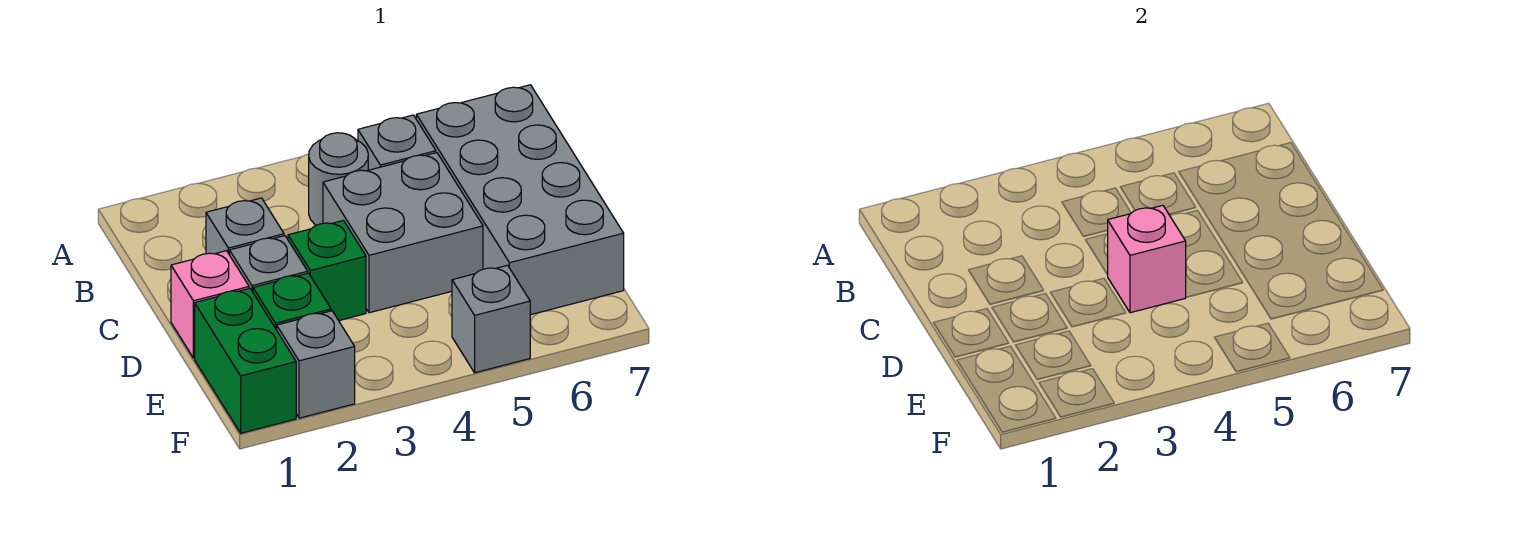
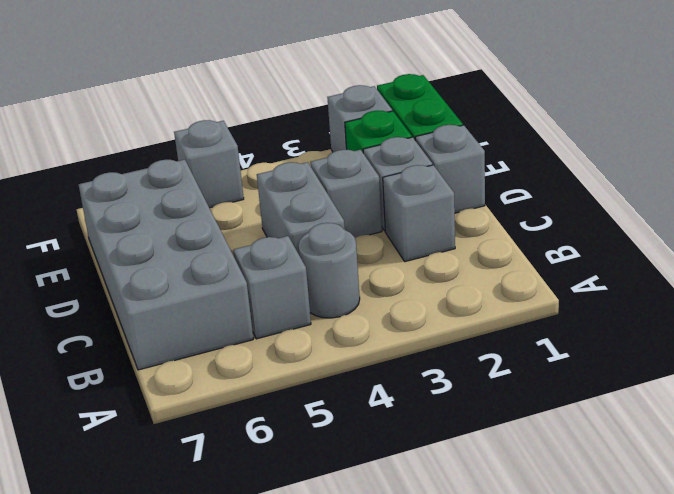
grey brick C4:D5 level 1 -> grey brick C4:D4 level 1
pink brick D1 level 1 -> grey brick D1 level 1
green brick D3 level 1 -> grey brick D3 level 1
pink brick D4 level 2 -> none

